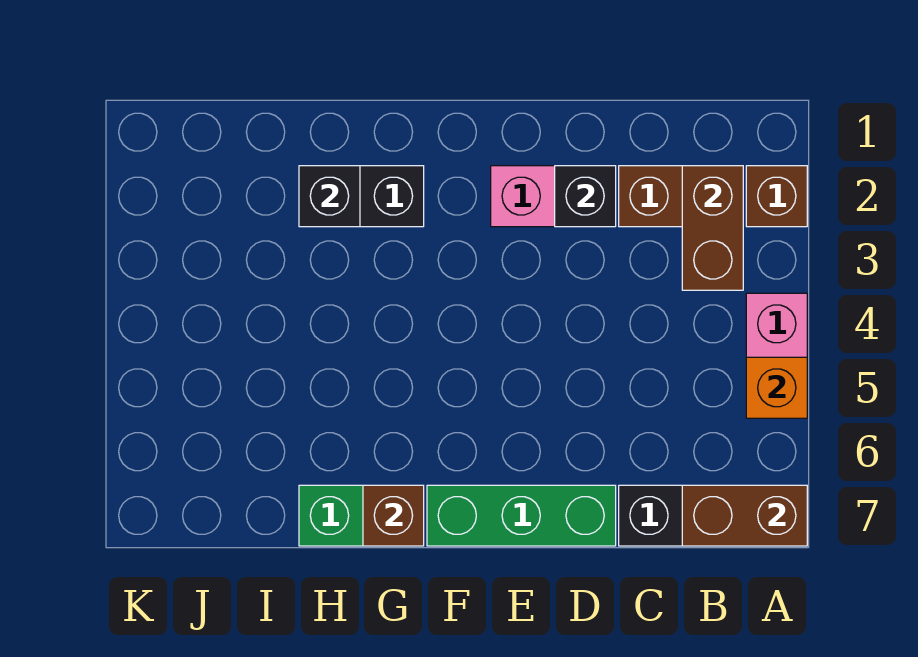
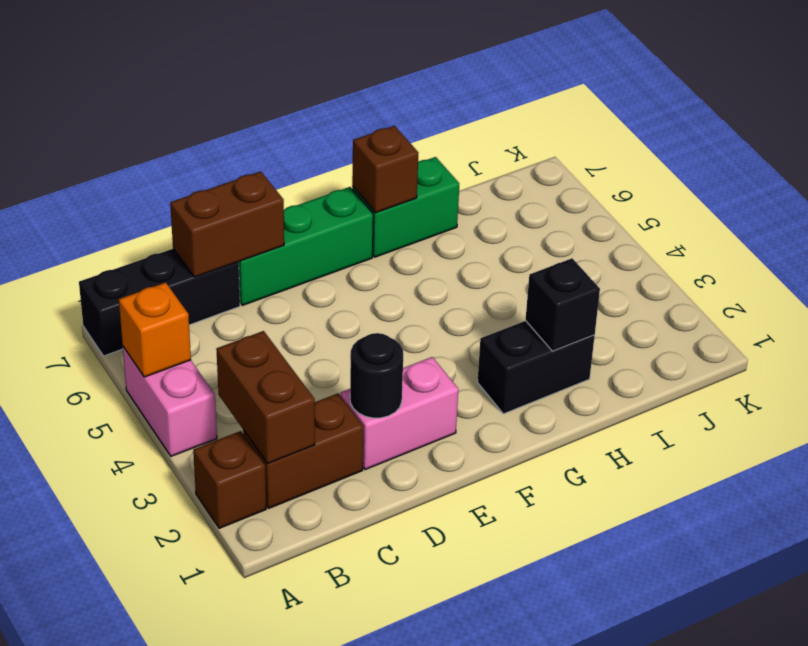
brown brick A7:B7 level 2 -> brown brick C7:D7 level 2
black brick D2 level 2 -> black round brick D2 level 2

